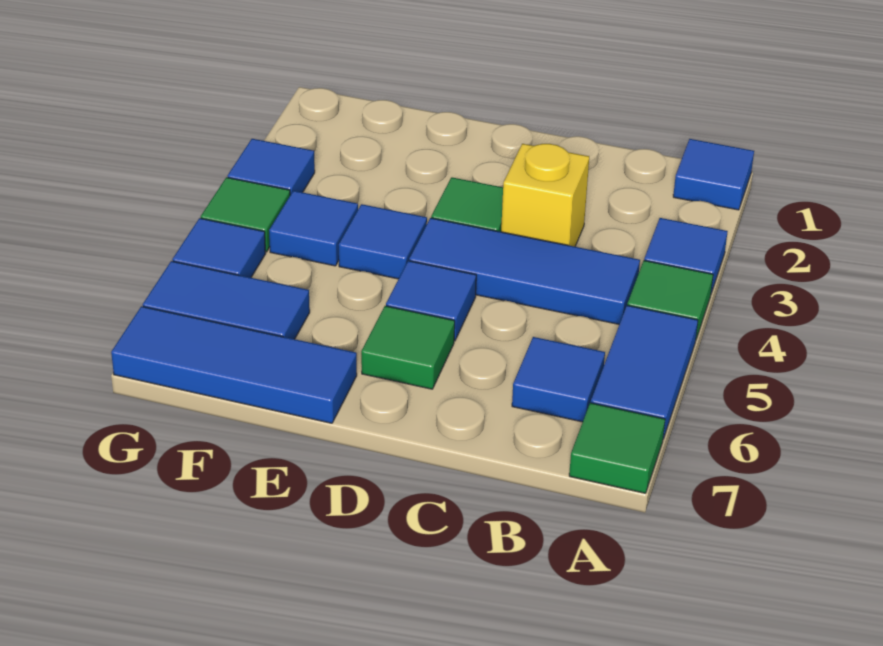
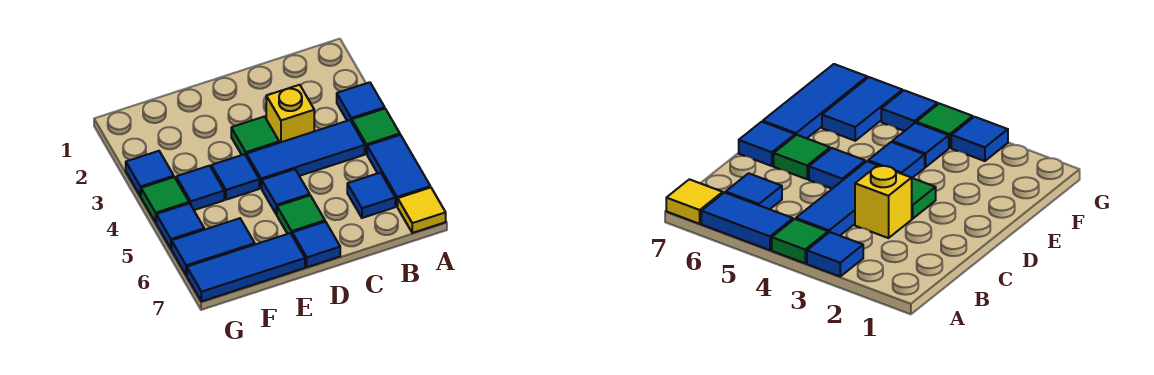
blue tile A1 level 1 -> blue tile D7 level 1
green tile A7 level 1 -> yellow tile A7 level 1

